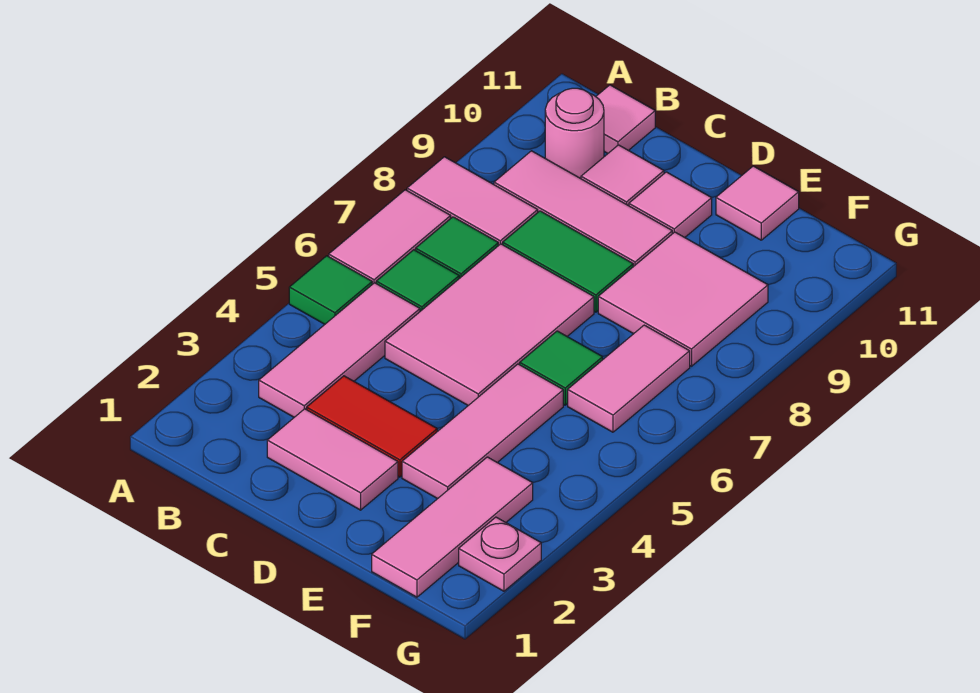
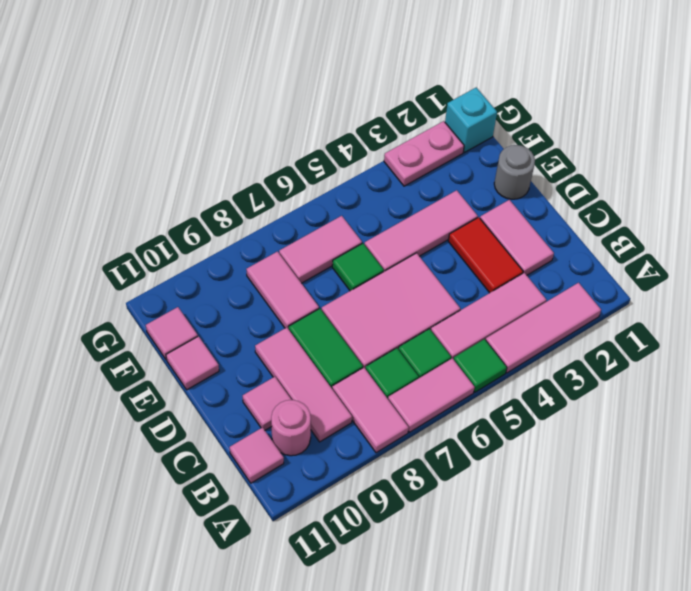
pink tile D10 level 1 -> pink tile F11 level 1
none -> grey round brick E1 level 1
pink tile E8:F9 level 1 -> pink tile E8:F8 level 1
pink tile F1:F3 level 1 -> pink tile A2:A4 level 1
none -> cyan brick G1 level 1
pink plate G2 level 1 -> pink plate G2:G3 level 1

